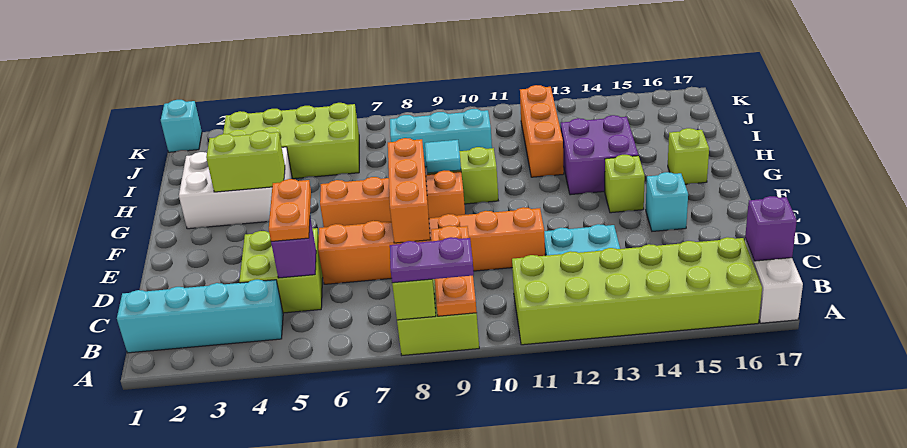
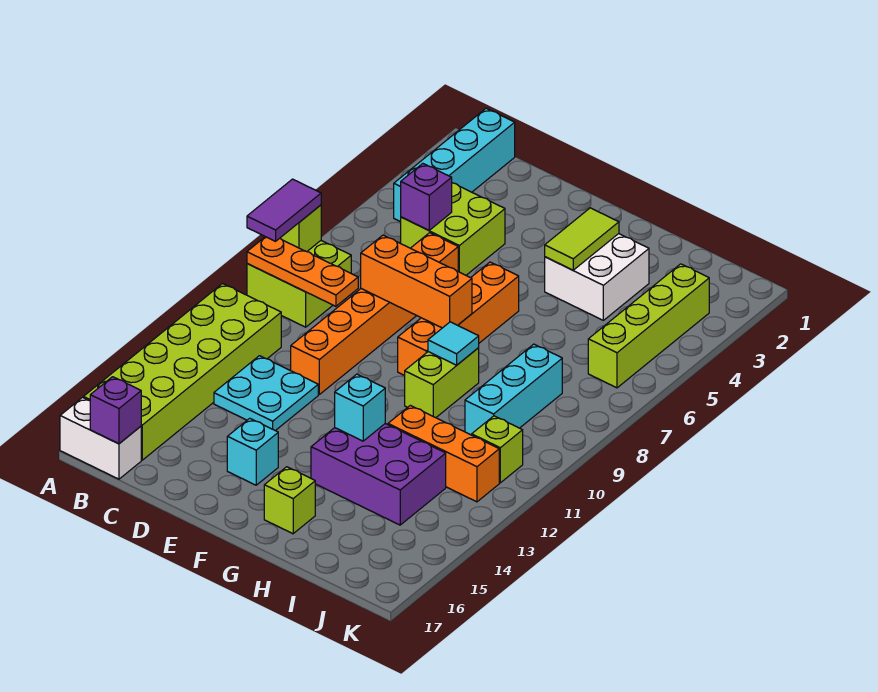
purple plate A8:A9 level 3 -> purple tile A8:A9 level 3
orange plate C5:D5 level 3 -> none
lime brick F14 level 1 -> lime brick J11 level 1
white brick G2:H4 level 1 -> white brick G3:H4 level 1
lime brick G3:G4 level 2 -> lime tile G3:G4 level 2
purple brick G13:H14 level 1 -> purple brick G13:I14 level 1
lime brick I3:J6 level 1 -> lime brick J3:J6 level 1
cyan brick K1 level 1 -> cyan brick G13 level 2

